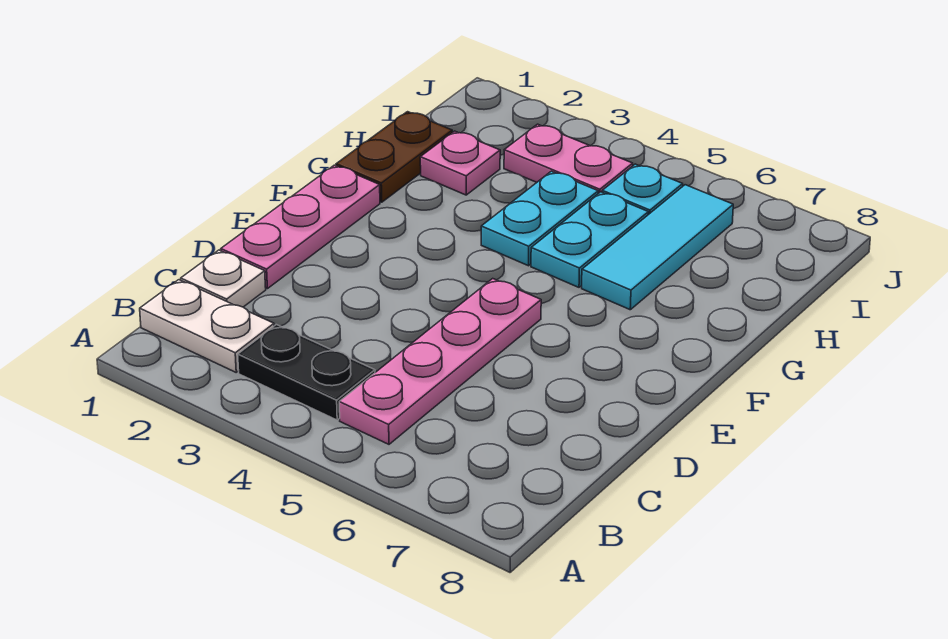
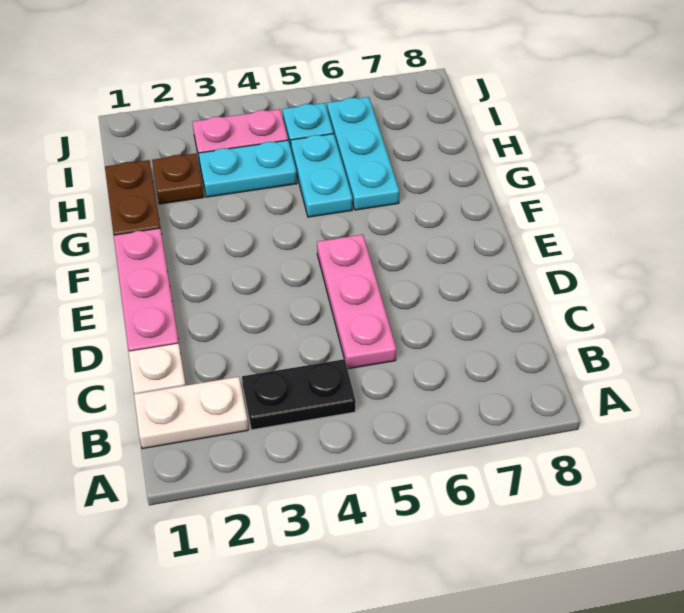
pink plate B5:E5 level 1 -> pink plate C5:E5 level 1
cyan plate G4:H4 level 1 -> cyan plate H3:H4 level 1
cyan tile G6:I6 level 1 -> cyan plate G6:I6 level 1
pink plate H2 level 1 -> brown plate H2 level 1

